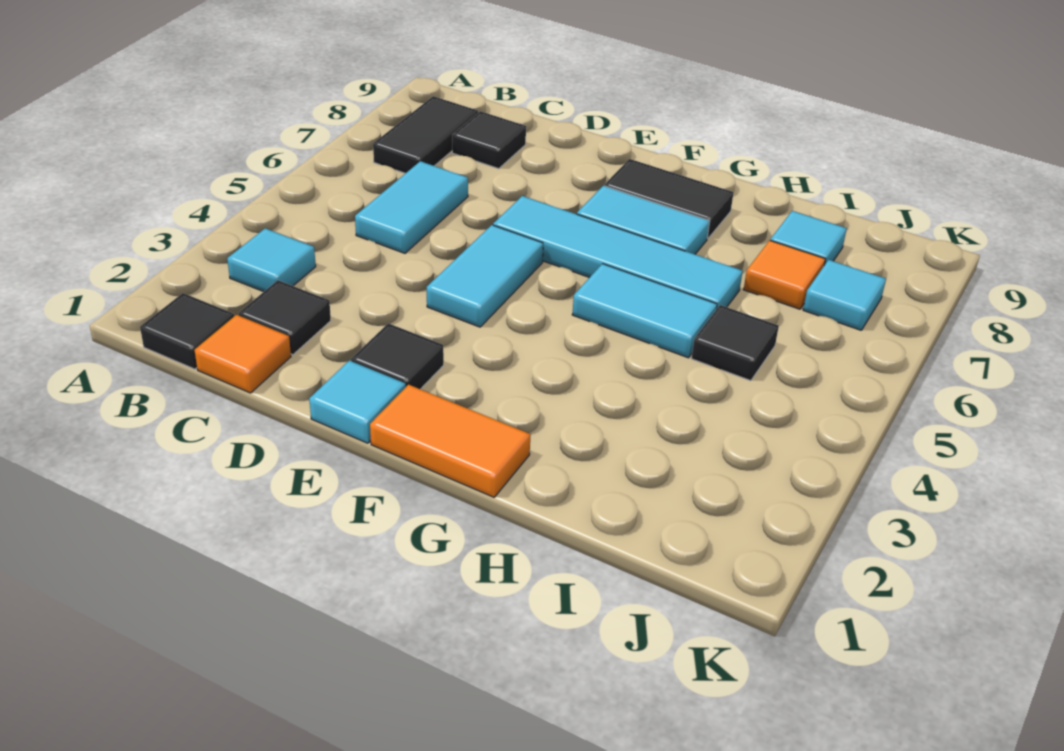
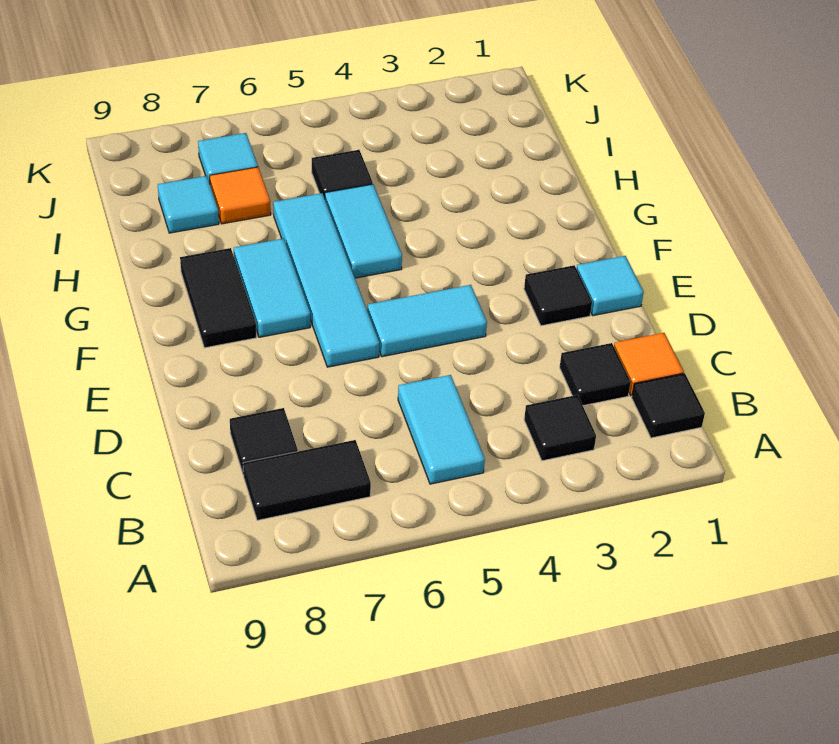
cyan tile B3 level 1 -> black tile B3 level 1
cyan tile C5:C6 level 1 -> cyan tile B5:C5 level 1
orange tile F1:G1 level 1 -> none

